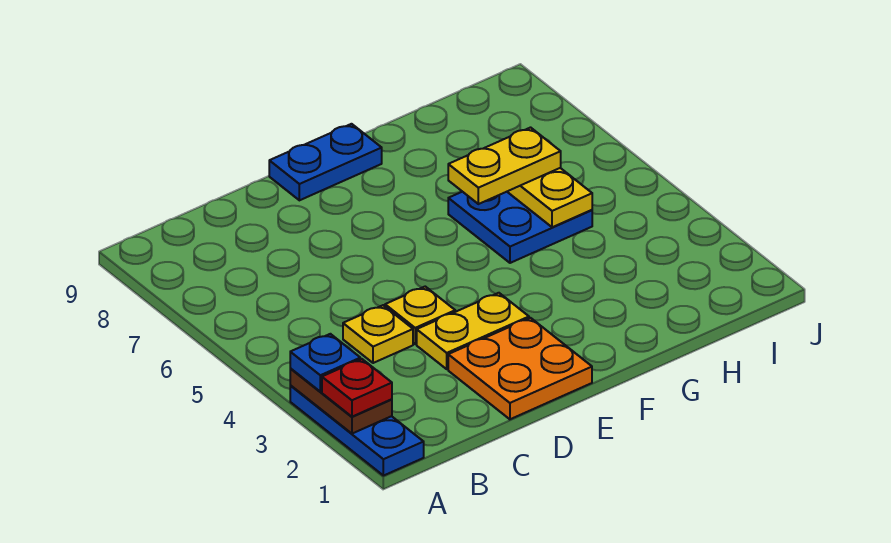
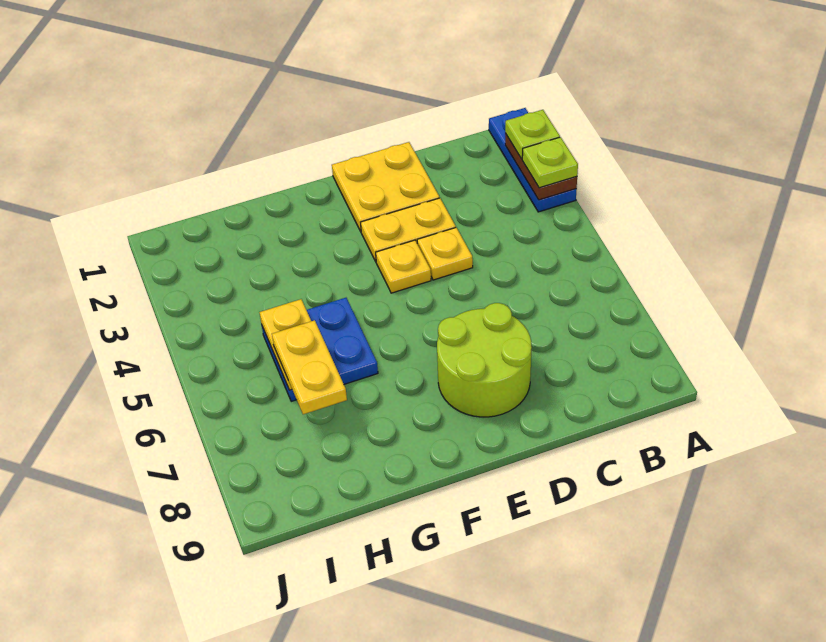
red plate A2 level 3 -> lime plate A2 level 3
blue plate A3 level 3 -> lime plate A3 level 3
yellow plate C4 level 1 -> yellow plate E4 level 1
orange plate D1:E2 level 1 -> yellow plate D1:E2 level 1
none -> lime round brick D7:E8 level 1
blue plate E9:F9 level 1 -> none
yellow plate G6:H6 level 3 -> yellow plate H6:H7 level 3

